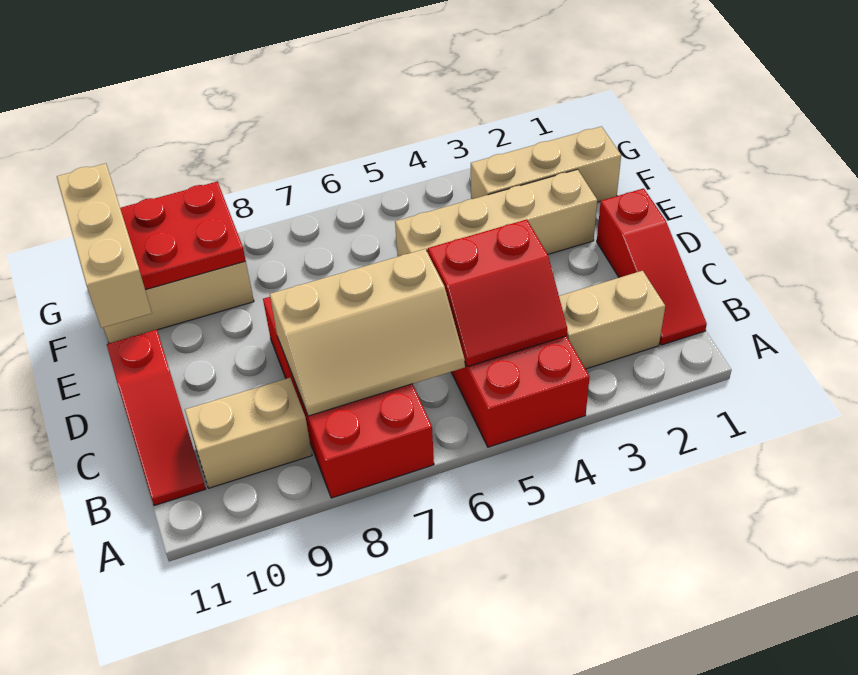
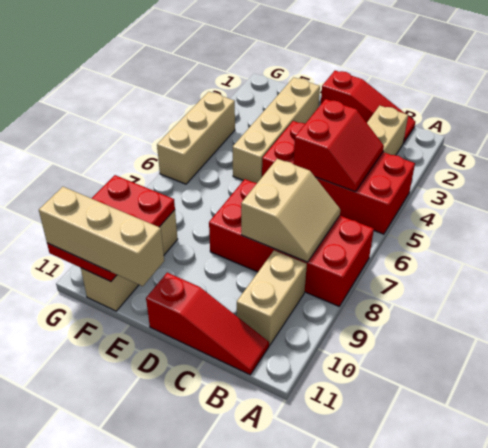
tan slope B6:C8 level 2 top C -> tan slope B7:C8 level 2 top C
tan brick F1:F3 level 1 -> tan brick G4:G6 level 1

